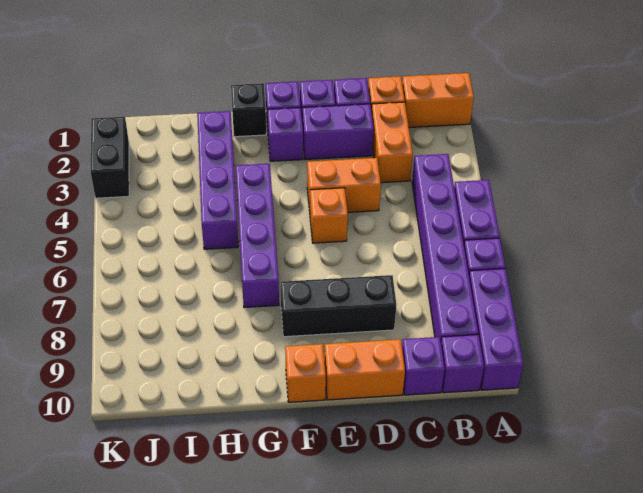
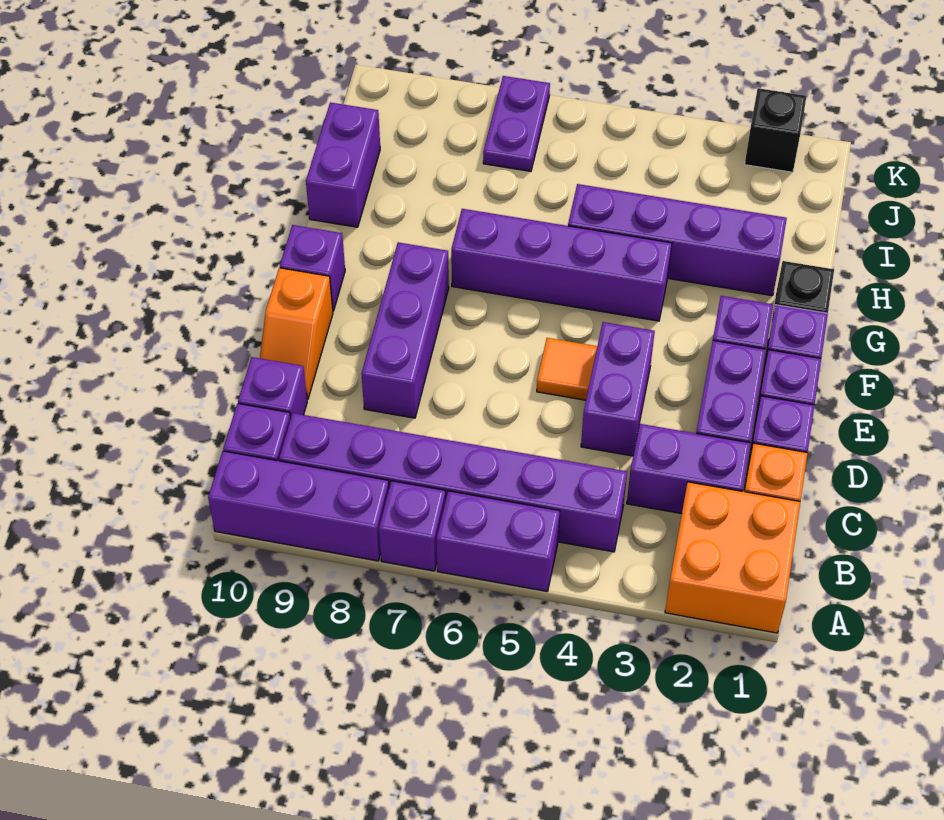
orange brick A1:B1 level 1 -> orange brick A1:B2 level 1
orange brick C2:C3 level 1 -> purple brick C2:C3 level 1
orange brick D4:E4 level 1 -> purple brick D4:E4 level 1
black brick D8:F8 level 1 -> purple brick D8:F8 level 1
orange brick D10:E10 level 1 -> orange slope D10:E10 level 1 top E
orange brick E5 level 1 -> orange tile E5 level 1
orange brick F10 level 1 -> purple brick F10 level 1
none -> purple brick H10:I10 level 1
none -> purple plate J7:K7 level 1
black brick K2:K3 level 1 -> black brick K2 level 1

